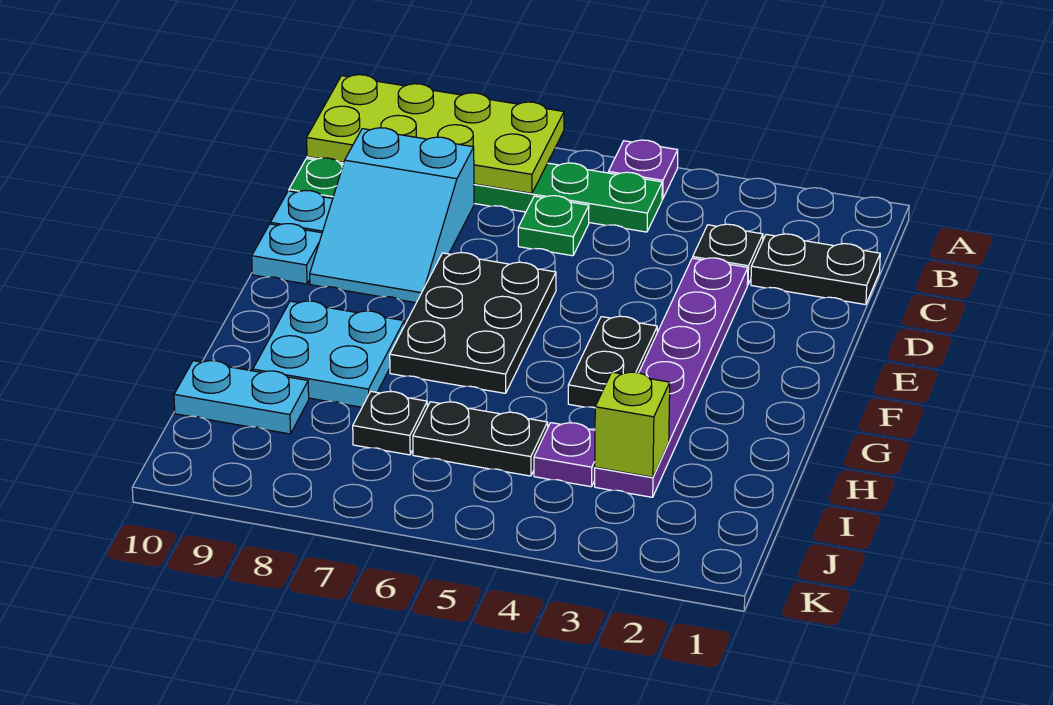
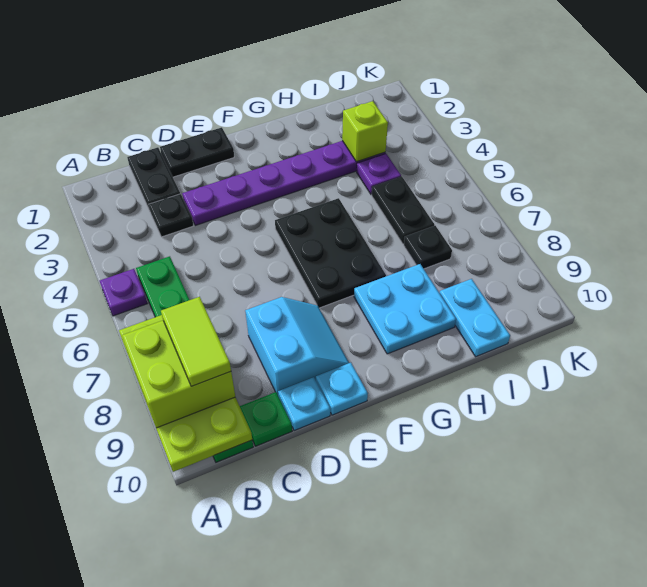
none -> lime brick A8:B9 level 3
none -> lime tile B8:B9 level 4
green plate C6 level 1 -> none
cyan slope C8:E9 level 1 top C -> cyan slope D8:E9 level 1 top D
black plate E6:G7 level 1 -> black plate F5:G7 level 1
black plate F4:G4 level 1 -> black plate D1:E1 level 1

